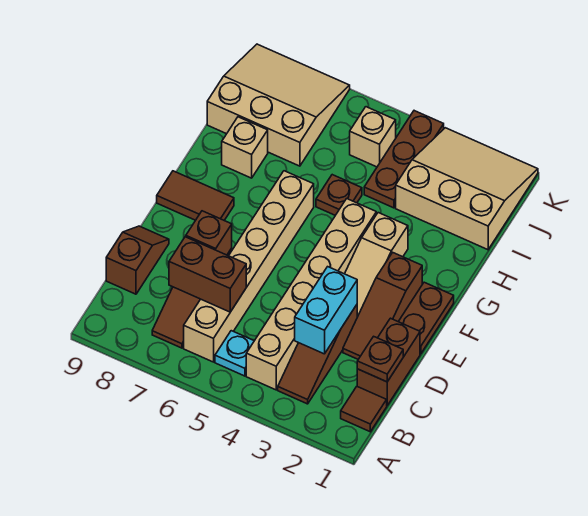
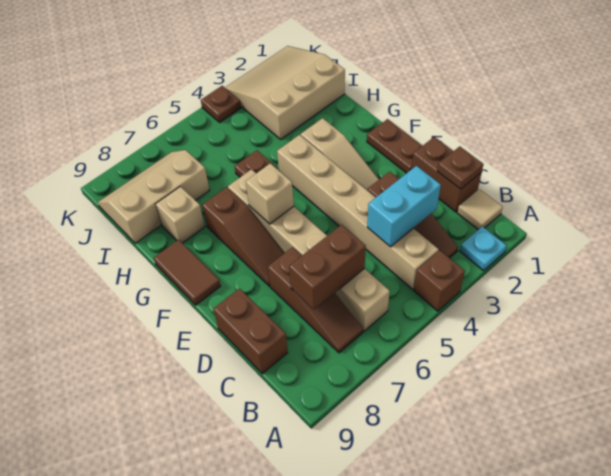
brown tile B1 level 1 -> tan tile B1 level 1
cyan plate B5 level 1 -> cyan plate A2 level 1
cyan brick C3:D3 level 2 -> cyan brick C3:C4 level 2
brown slope C9:D9 level 1 top C -> brown brick C9:D9 level 1
brown slope D2:F2 level 1 top F -> brown slope E7:G7 level 1 top G
brown brick D7 level 2 -> brown brick A4 level 1
brown tile F8:F9 level 1 -> brown tile F9:G9 level 1
brown plate I4:K4 level 1 -> brown plate K4 level 1
tan slope I7:K9 level 1 top I -> tan slope I7:J9 level 1 top I
tan brick J5 level 1 -> tan brick F6 level 2

